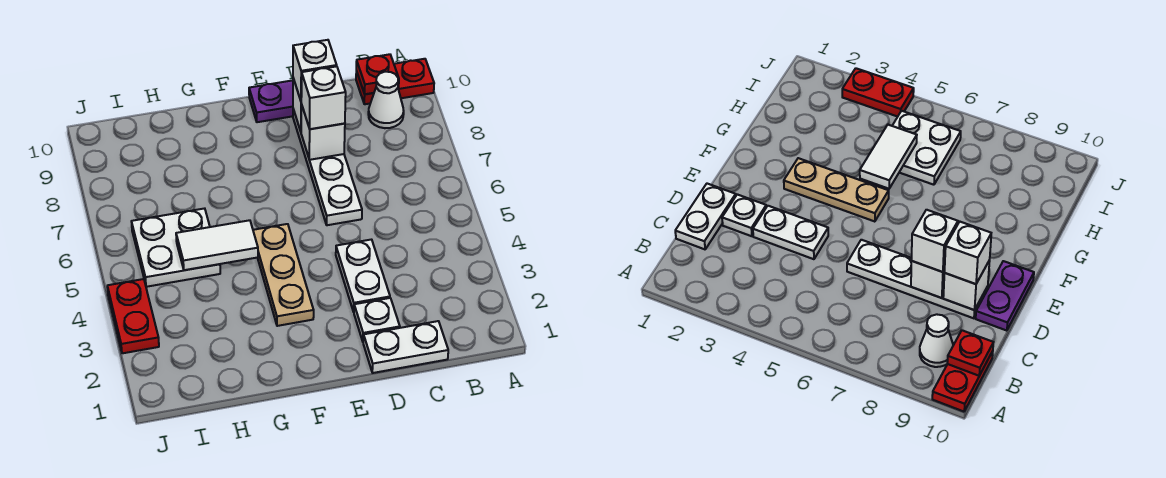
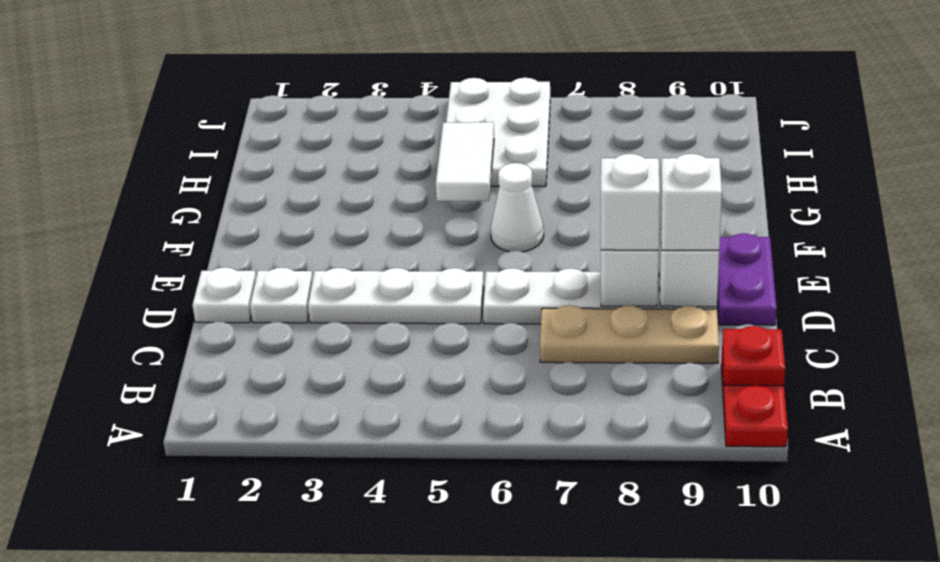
white cone B9 level 1 -> white cone F6 level 1
white plate C1:D1 level 1 -> white plate D1 level 1
white plate D3:D4 level 1 -> white plate D3:D5 level 1
tan plate F3:F5 level 1 -> tan plate C7:C9 level 1
white plate H5:I6 level 1 -> white plate H5:J6 level 1
red plate J3:J4 level 1 -> none

